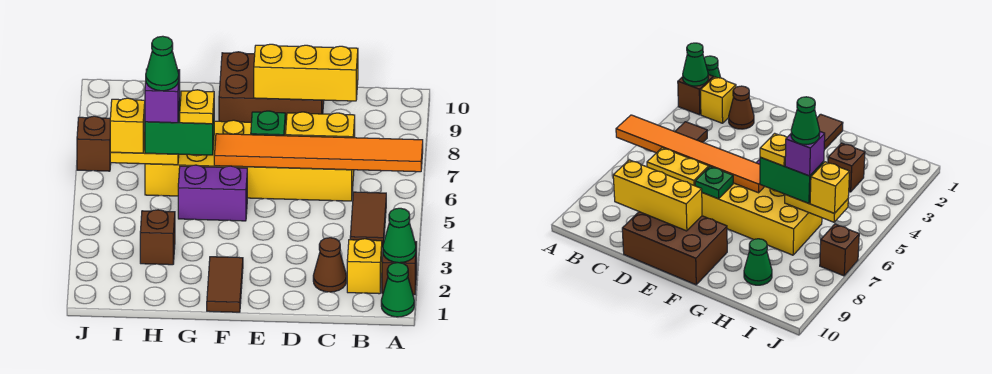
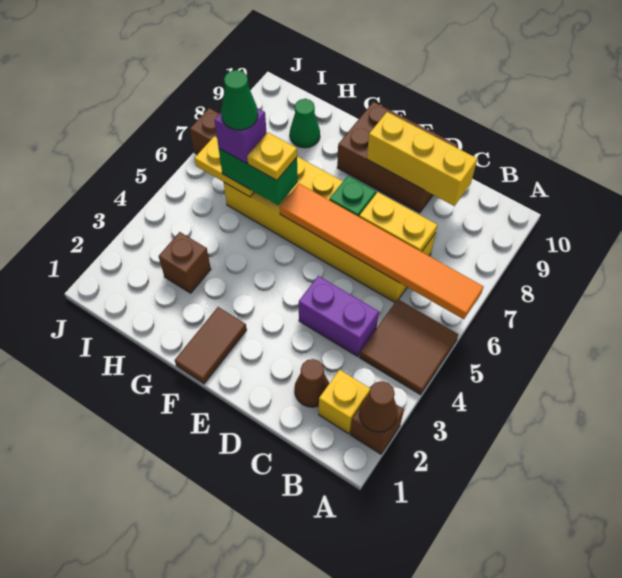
green cone A1 level 1 -> none
green cone A2 level 2 -> brown cone A2 level 2
brown tile B4:B5 level 1 -> brown tile A4:B5 level 1
purple brick F5:G5 level 1 -> purple brick C4:D4 level 1
yellow brick I6 level 3 -> none

